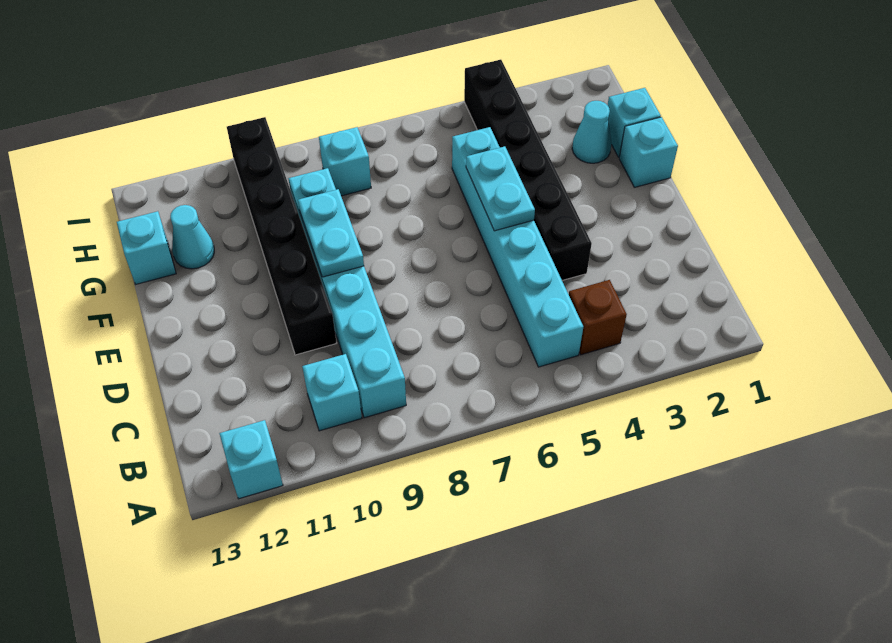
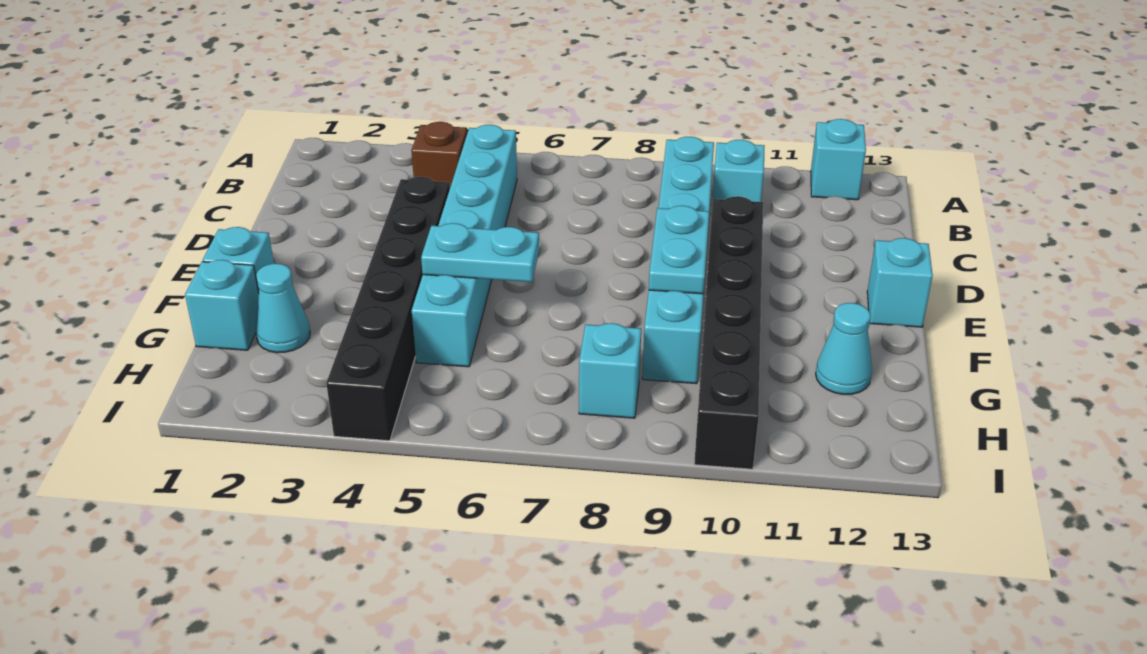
cyan plate E5:F5 level 2 -> cyan plate F5:F6 level 2
cyan brick G13 level 1 -> cyan brick E13 level 1

